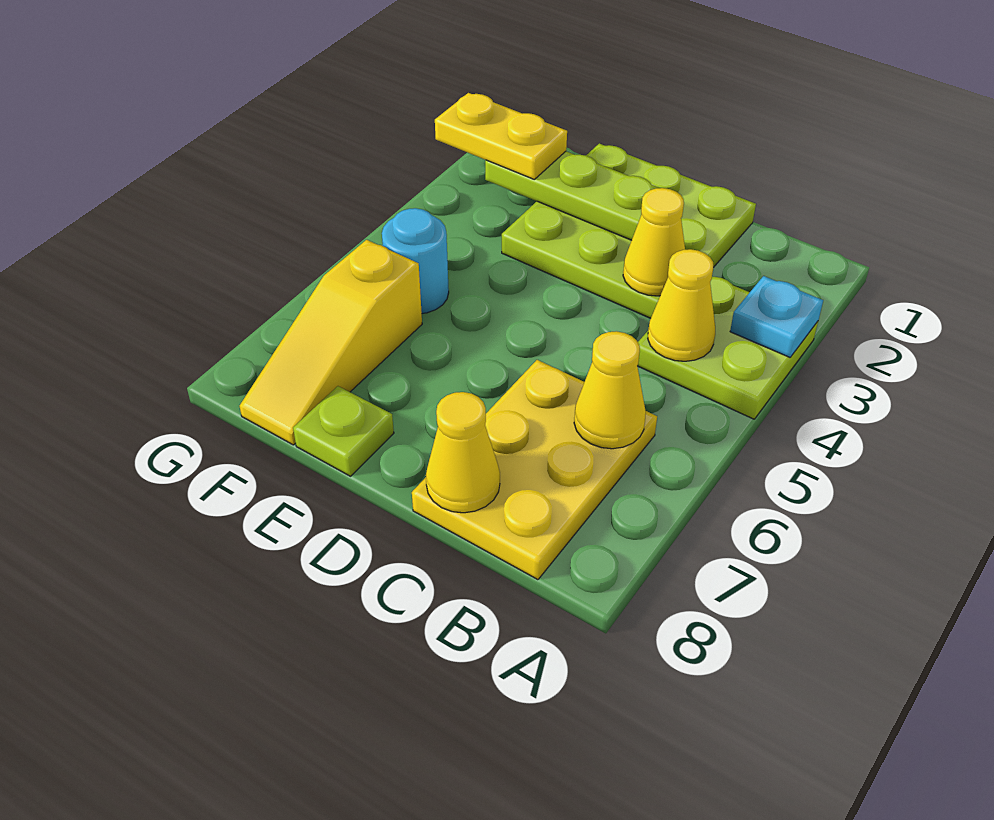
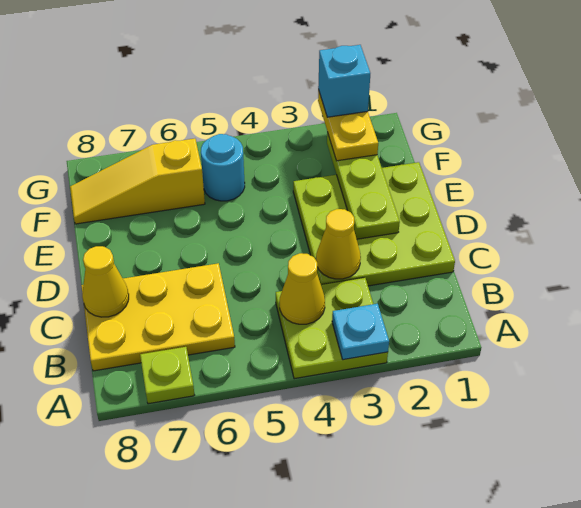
yellow cone B6 level 2 -> none
lime plate E8 level 1 -> lime plate A7 level 1
none -> cyan brick G2 level 4

